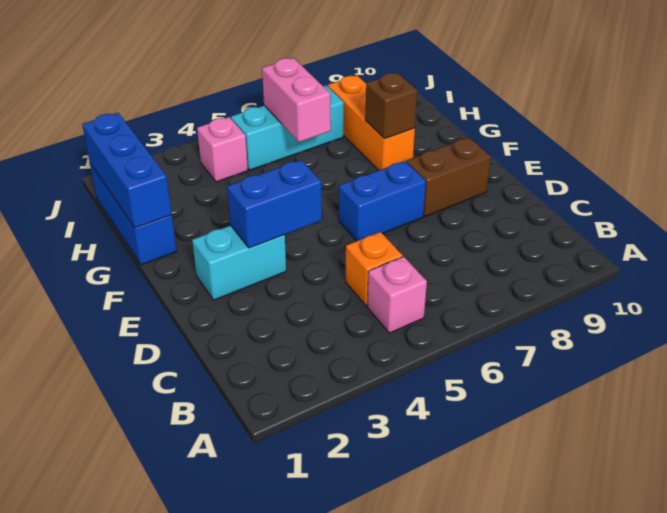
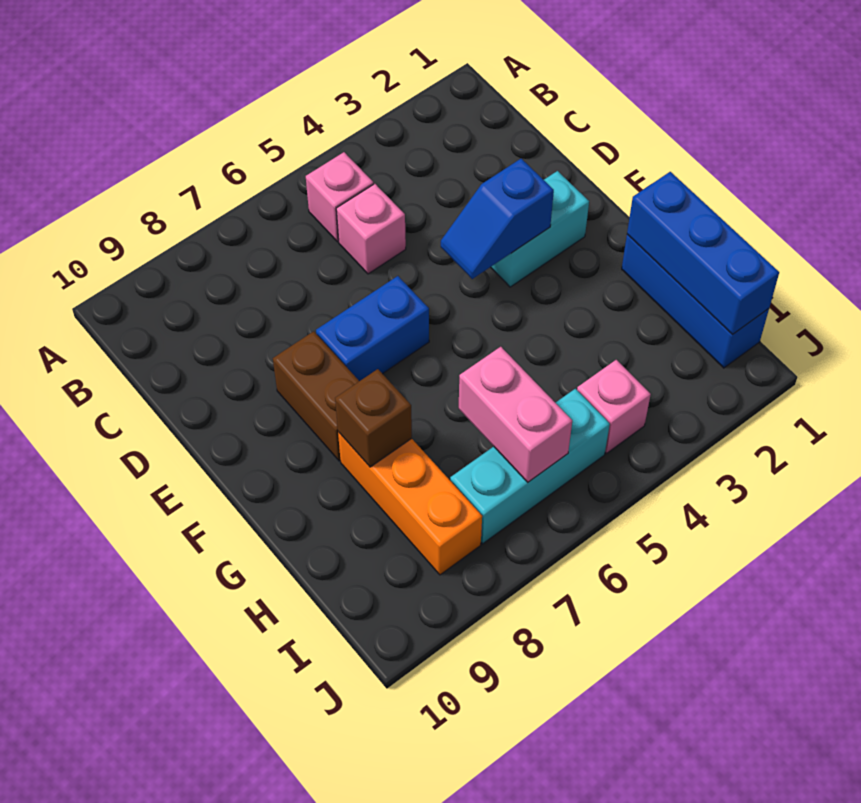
orange brick C5 level 1 -> pink brick C5 level 1
blue brick E3:E4 level 2 -> blue slope E3:E4 level 2 top 3
brown brick E8:E9 level 1 -> brown brick E8:F8 level 1

